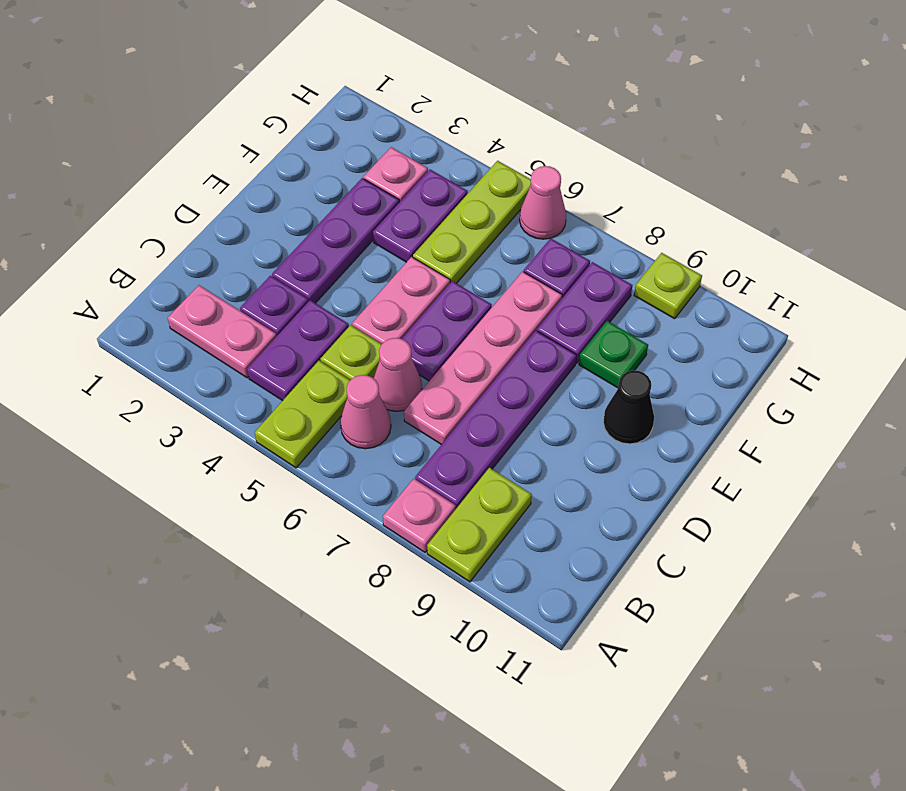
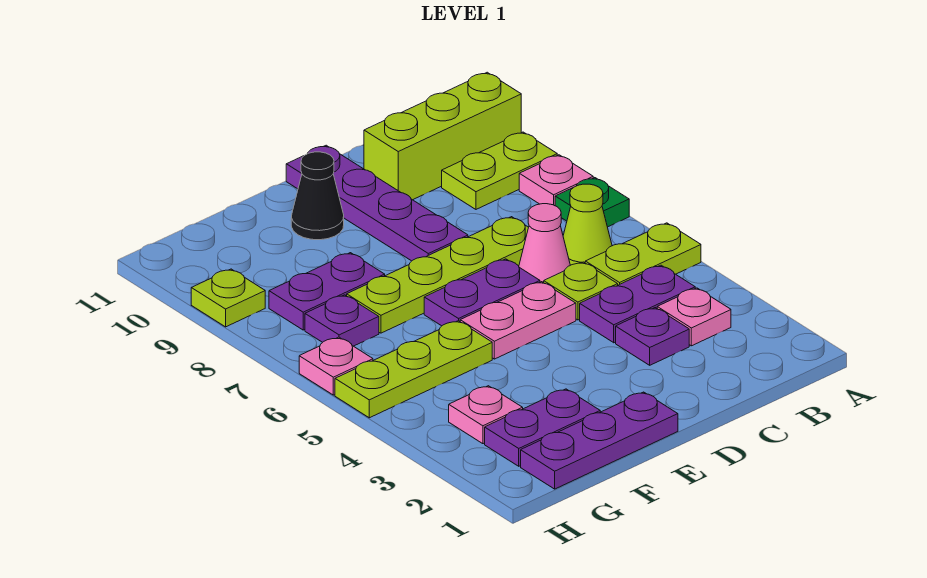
none -> lime brick A10:C10 level 1
pink plate B2:B3 level 1 -> pink plate B3 level 1
pink cone B6 level 1 -> lime cone B6 level 1
purple plate B8:E8 level 1 -> purple plate D8:D11 level 1
pink plate C7:F7 level 1 -> lime plate C7:F7 level 1
purple plate D3:F3 level 1 -> purple plate E1:G1 level 1
purple plate F4:G4 level 1 -> purple plate F2:G2 level 1
green plate F9 level 1 -> green plate A7 level 1
pink cone H6 level 1 -> pink plate H6 level 1

